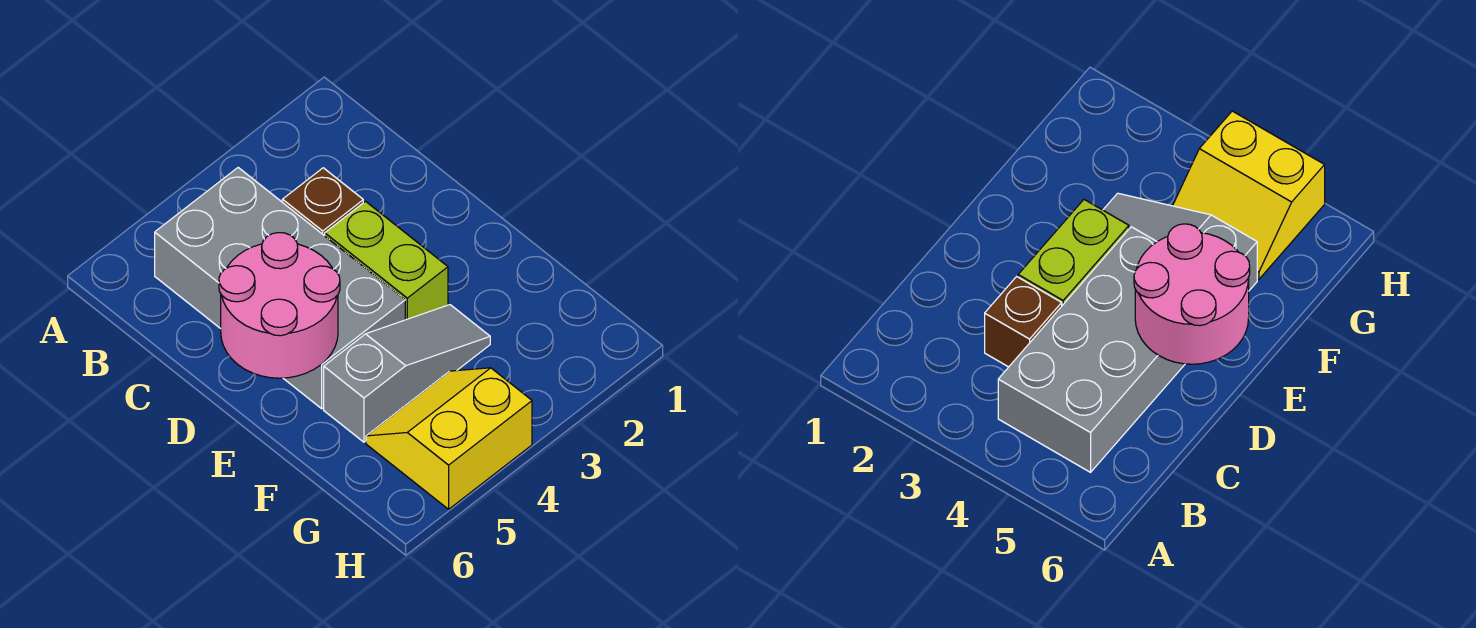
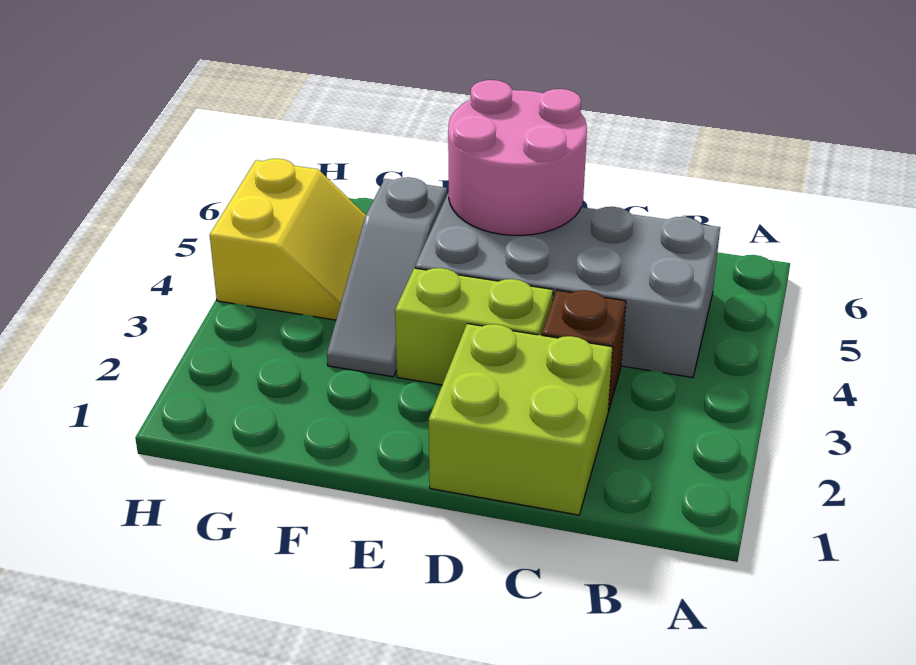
none -> lime brick C1:D2 level 1

